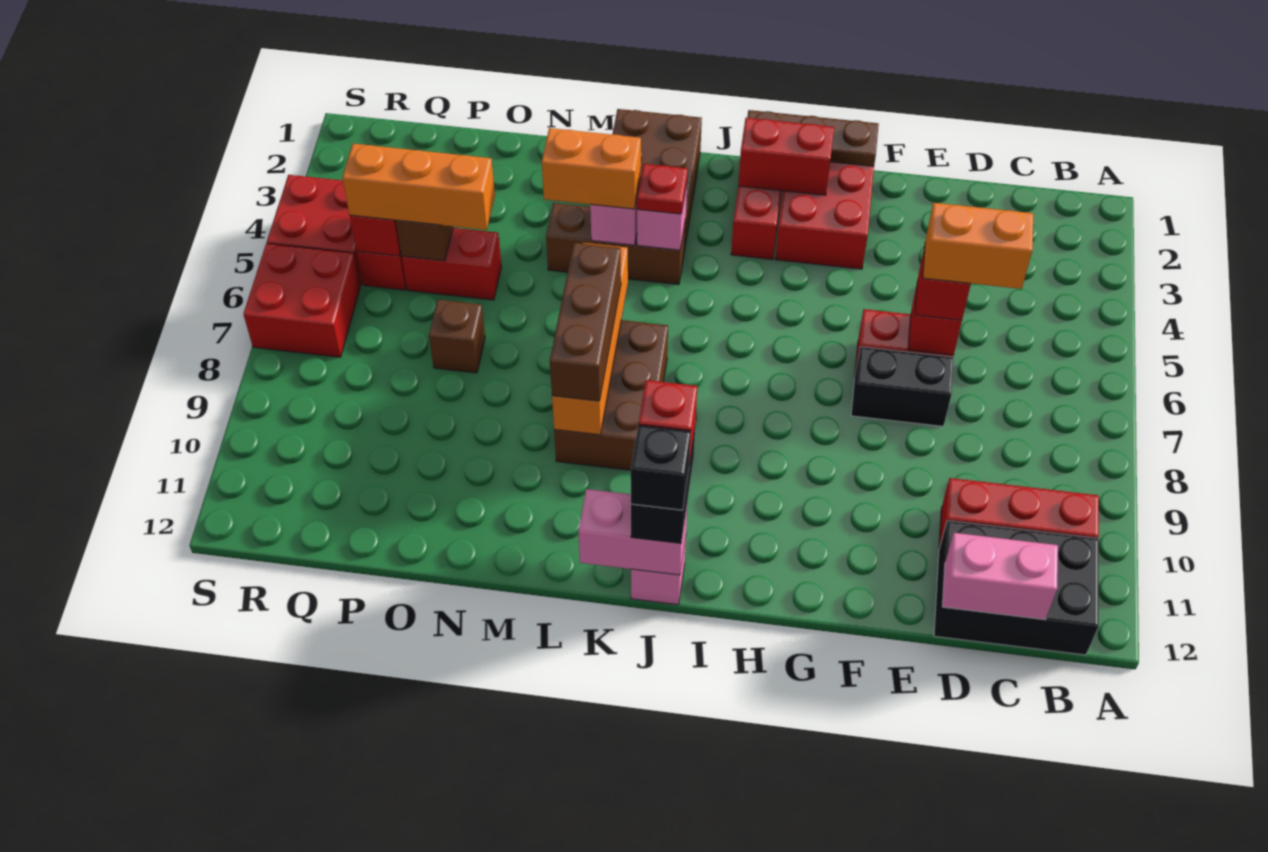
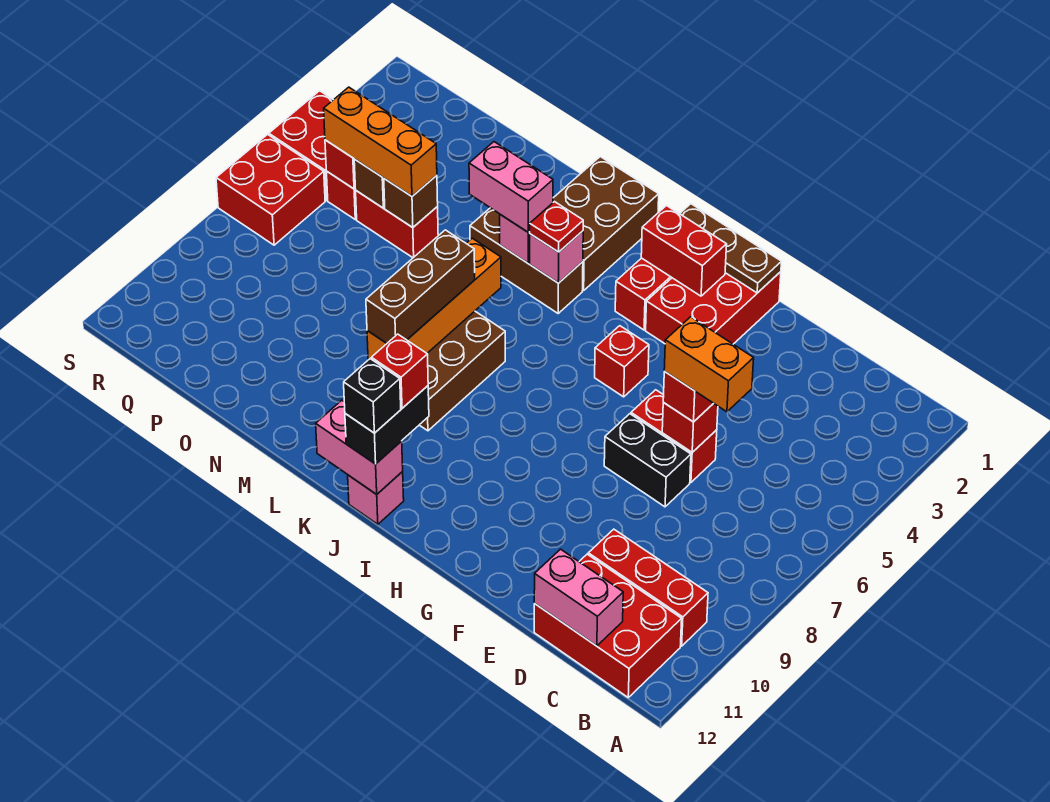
black brick B11:D12 level 1 -> red brick B11:D12 level 1
none -> red brick H5 level 1
orange brick L4:M4 level 3 -> pink brick L4:M4 level 3
brown brick O7 level 1 -> brown brick O5 level 2

